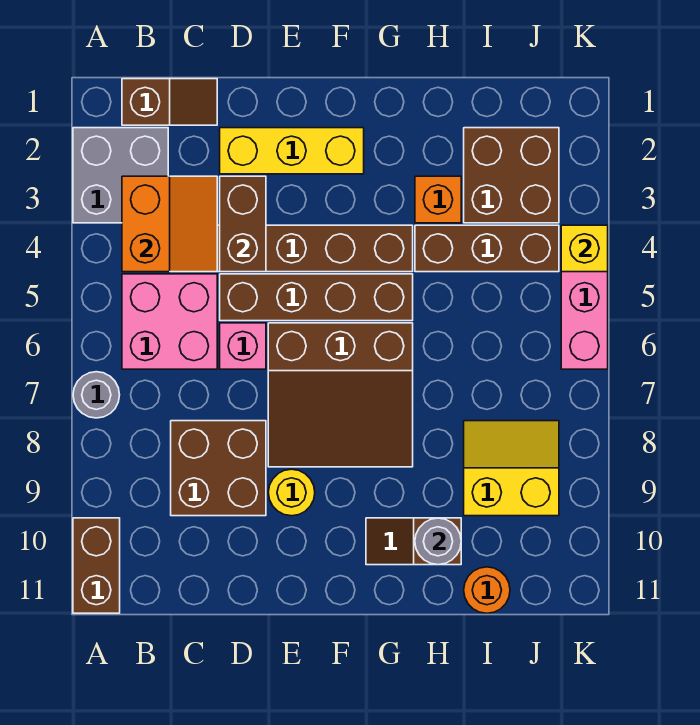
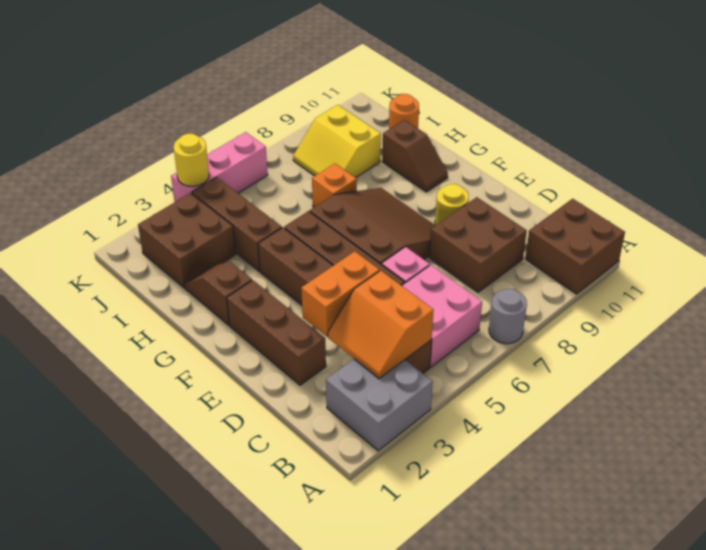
brown brick A10:A11 level 1 -> brown brick A10:B11 level 1
brown slope B1:C1 level 1 top B -> brown slope G2:H2 level 1 top G
orange slope B3:C4 level 2 top B -> orange slope B3:C4 level 2 top 4
yellow brick D2:F2 level 1 -> brown brick D2:F2 level 1
brown brick D3:D4 level 2 -> orange brick D3:D4 level 2
orange brick H3 level 1 -> orange brick H7 level 1
grey round brick H10 level 2 -> none
yellow brick K4 level 2 -> yellow round brick K4 level 2

